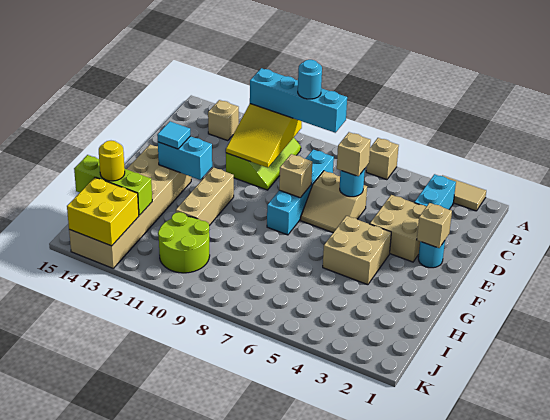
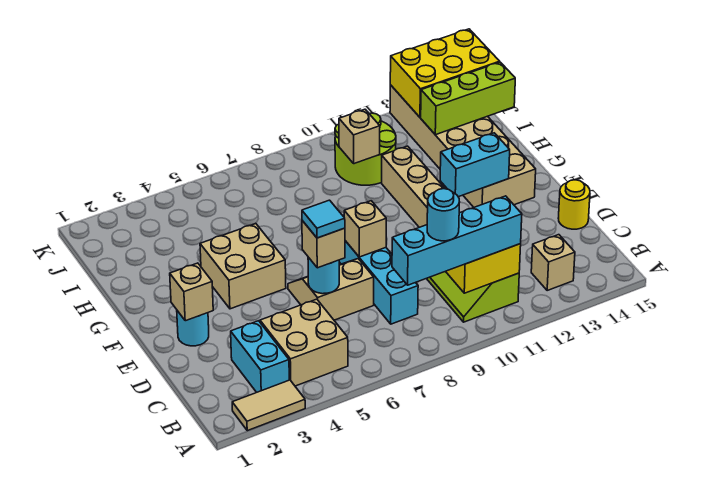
tan brick A6 level 1 -> tan brick I10 level 2
tan brick D3:E4 level 1 -> tan brick B4:C5 level 1
cyan tile F13 level 3 -> cyan tile D6 level 4
yellow round brick I14 level 3 -> yellow round brick D15 level 1
yellow brick J13:K14 level 2 -> yellow brick J13:K15 level 2

